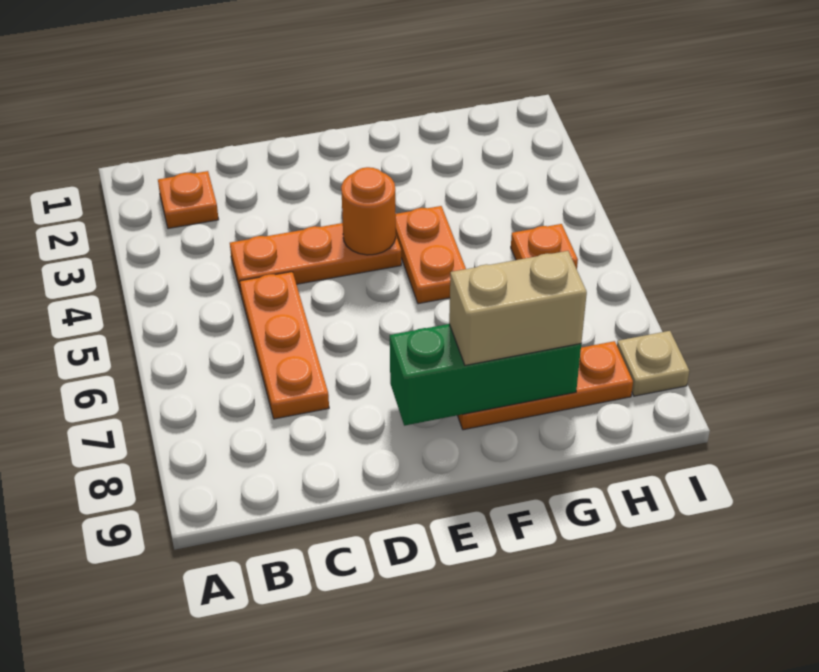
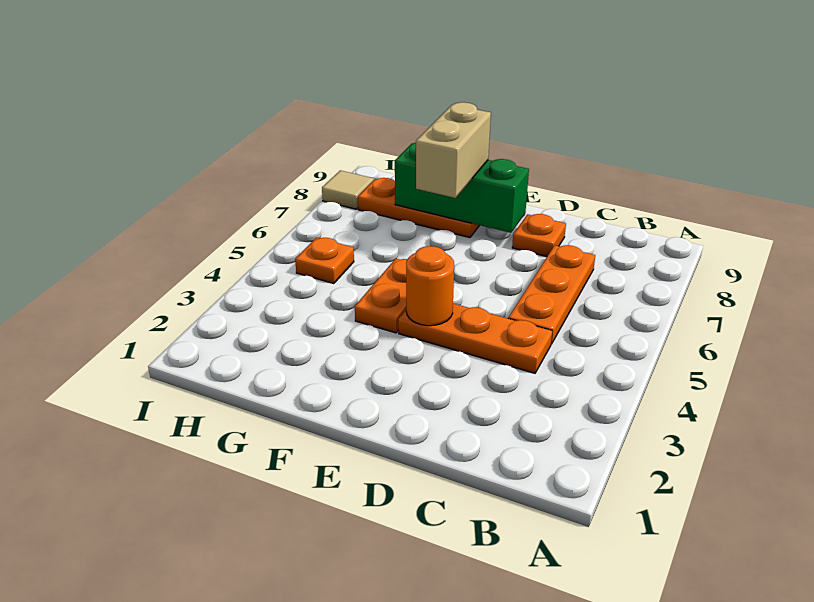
orange plate B2 level 1 -> orange plate D8 level 1
tan brick F8:G8 level 3 -> tan brick F7:F8 level 3
tan plate I8 level 1 -> tan tile I8 level 1

